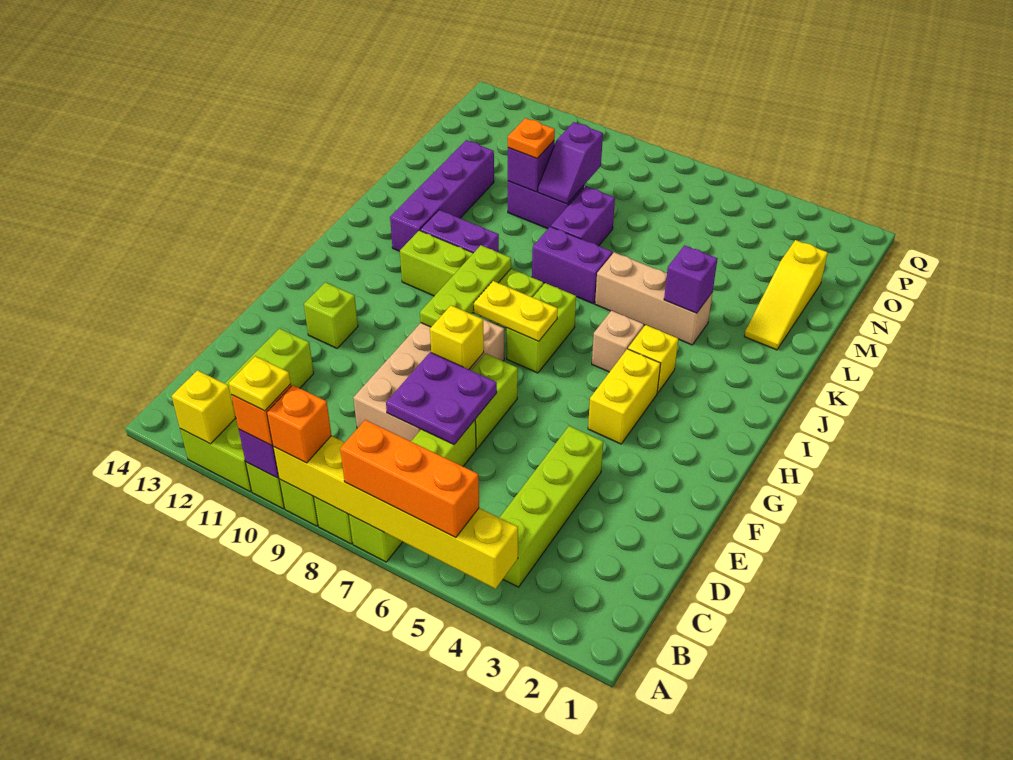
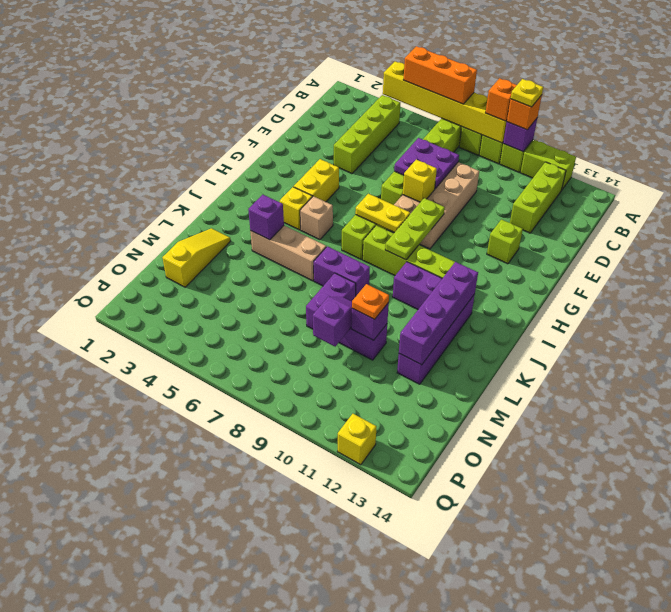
yellow brick A12 level 2 -> yellow brick Q12 level 1
none -> purple brick J12:M12 level 2

